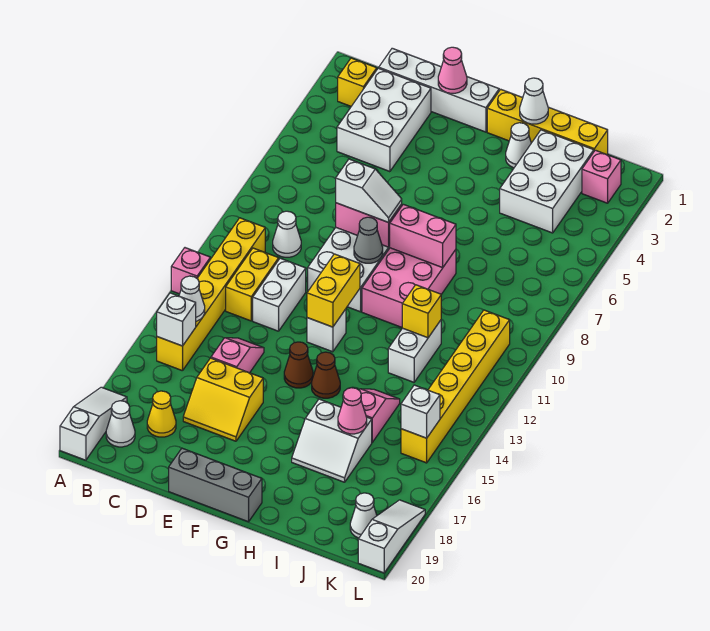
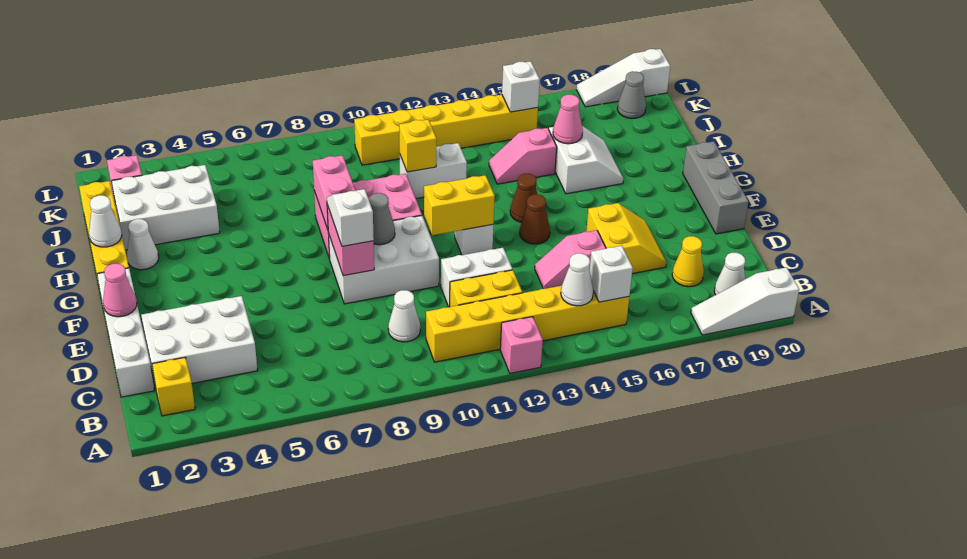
white cone K19 level 1 -> grey cone K19 level 1

